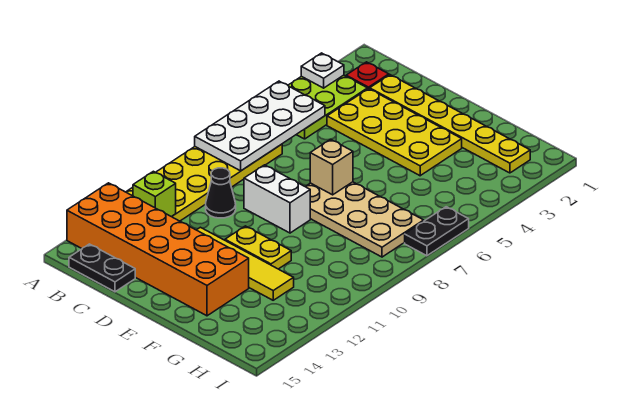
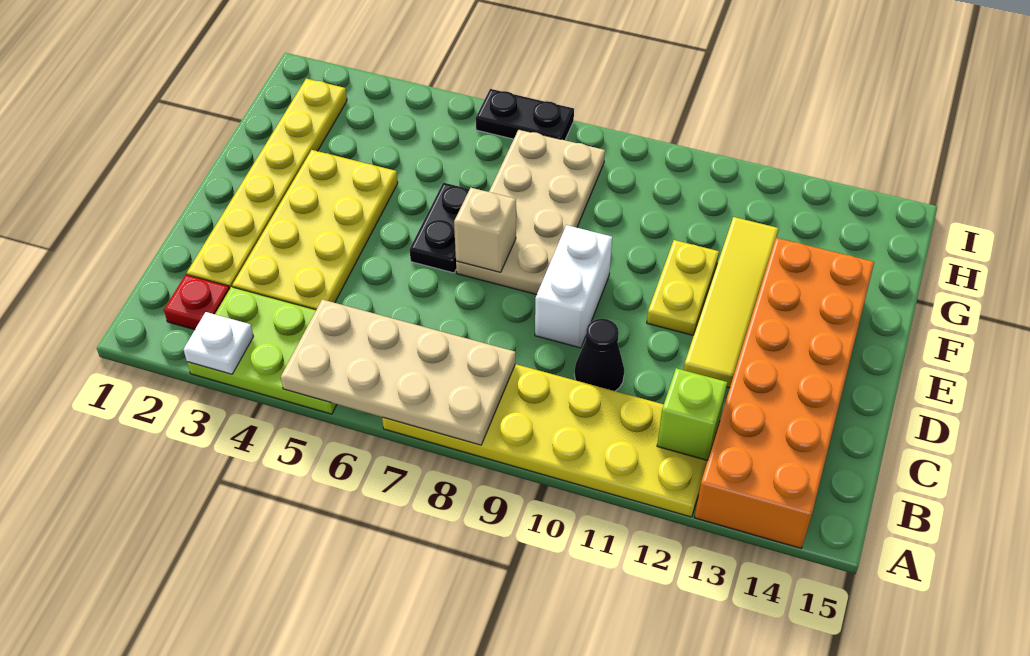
white plate A5:B8 level 2 -> tan plate A5:B8 level 2
black plate B15:C15 level 1 -> black plate E6:F6 level 1

